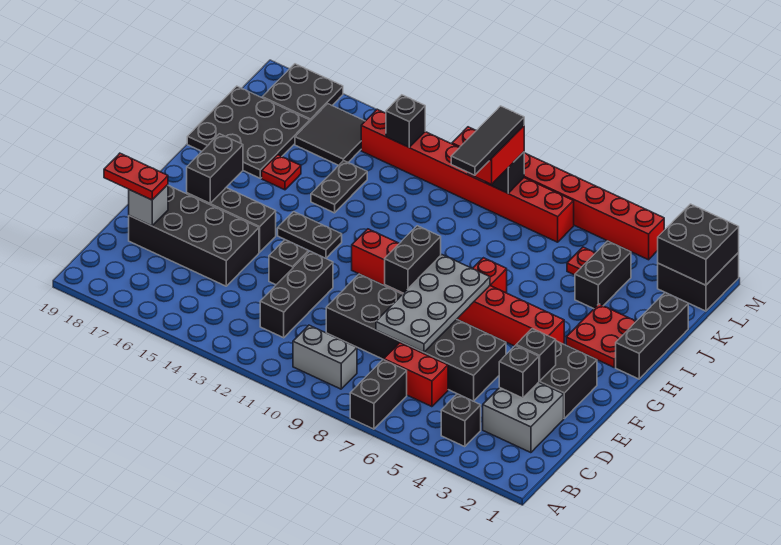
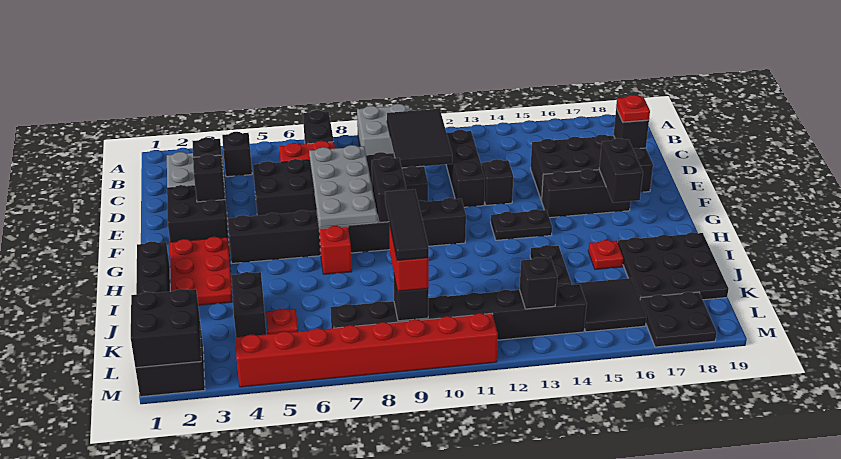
grey brick B9:B10 level 1 -> grey brick A9:B10 level 1
none -> black tile B10:D11 level 2
grey brick D18 level 2 -> black brick D18 level 2
red plate D18:D19 level 3 -> red plate D18 level 3
red brick G4:G11 level 1 -> black brick G4:G11 level 1
red plate H2:I3 level 1 -> red plate G2:I3 level 1
red brick L7:L14 level 1 -> black brick L7:L14 level 1

